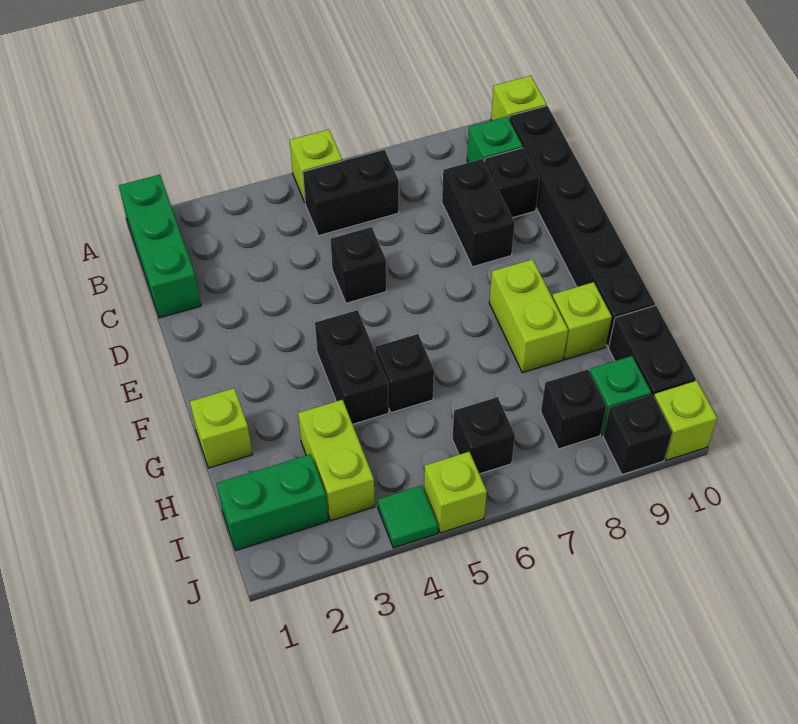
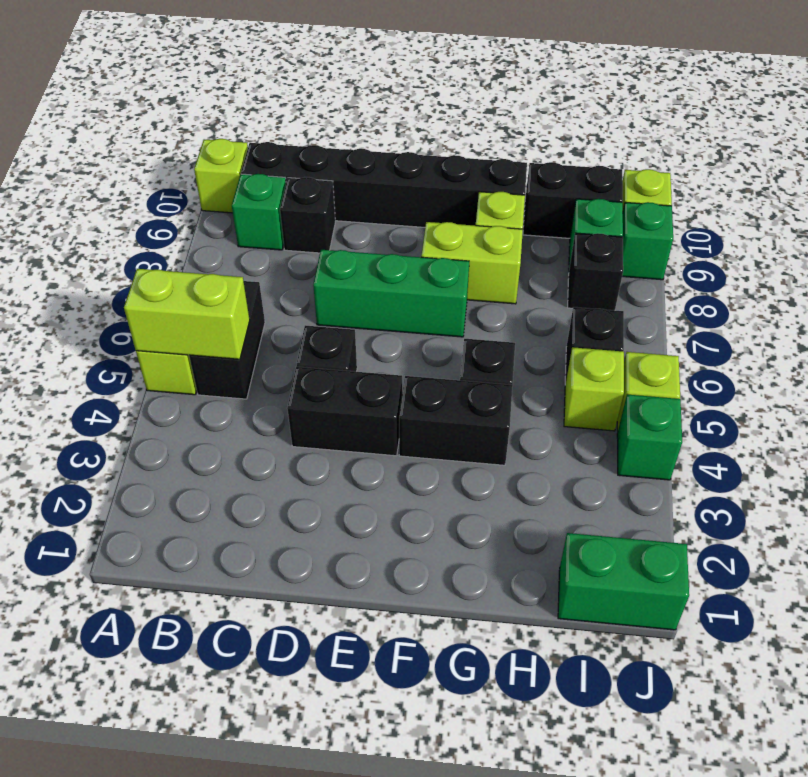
green brick A1:C1 level 1 -> green brick D7:F7 level 1
black brick C8:D8 level 1 -> black brick D4:E4 level 1
lime brick G1 level 1 -> lime brick I5 level 1
lime brick H3:I3 level 1 -> lime brick A5:B5 level 2
green brick I1:I2 level 1 -> green brick I1:J1 level 1
green tile J4 level 1 -> green brick J4 level 1
black brick J9 level 1 -> green brick J9 level 1

